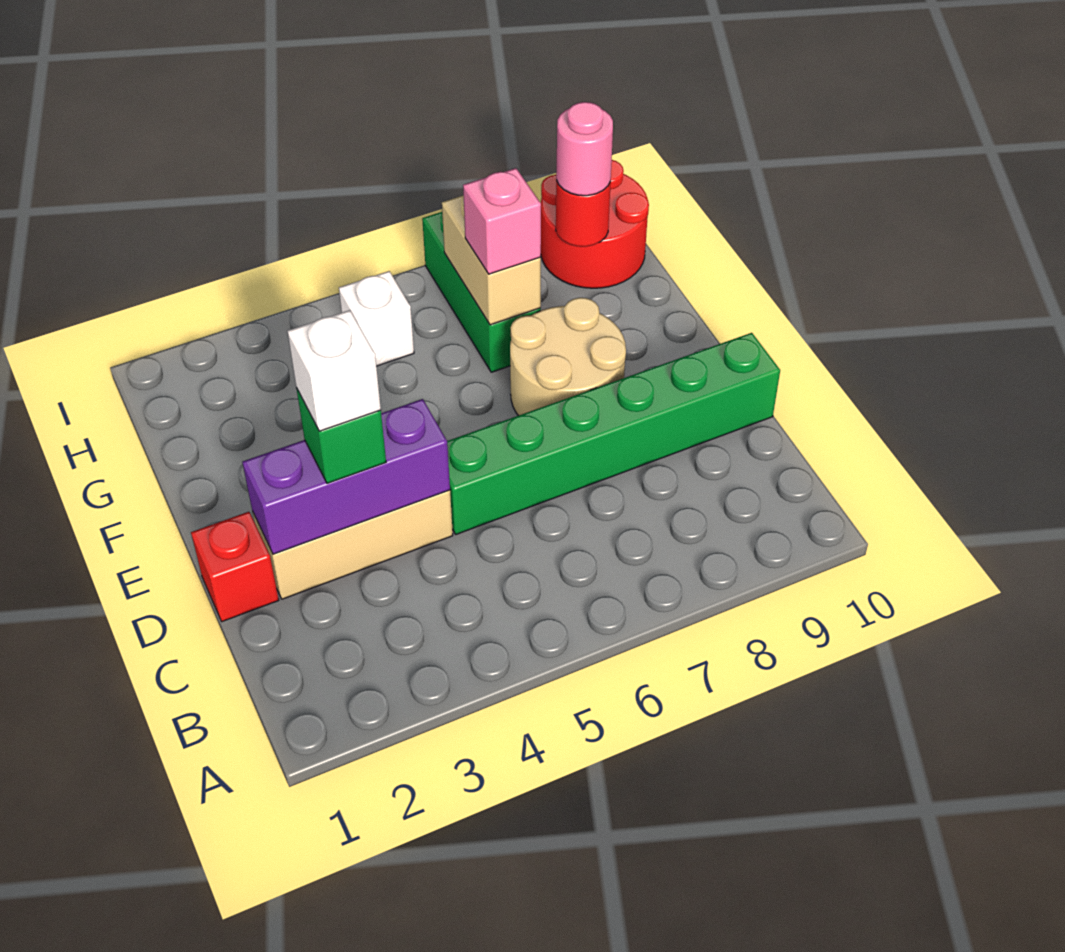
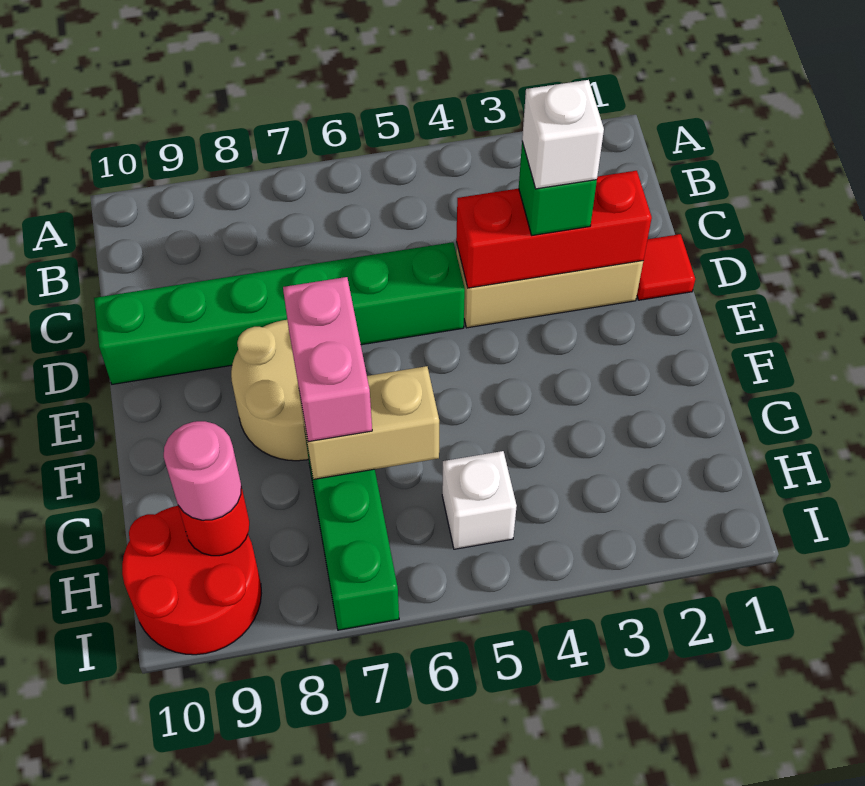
red brick D1 level 1 -> red tile D1 level 1
purple brick D2:D4 level 2 -> red brick D2:D4 level 2
tan brick G7:H7 level 2 -> tan brick G6:G7 level 2
pink brick G7 level 3 -> pink brick F7:G7 level 3

